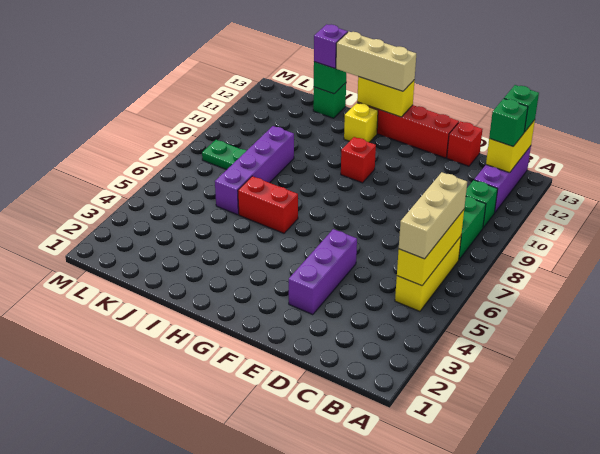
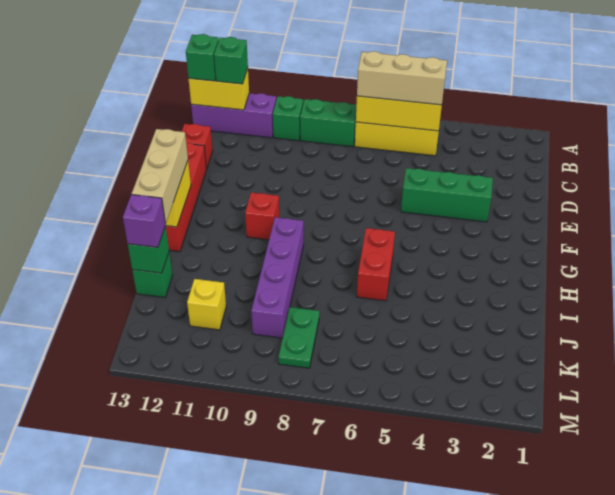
purple brick E3:E5 level 1 -> green brick E3:E5 level 1
yellow brick H12 level 1 -> yellow brick K11 level 1
purple brick J6:J9 level 1 -> purple brick H9:K9 level 1

